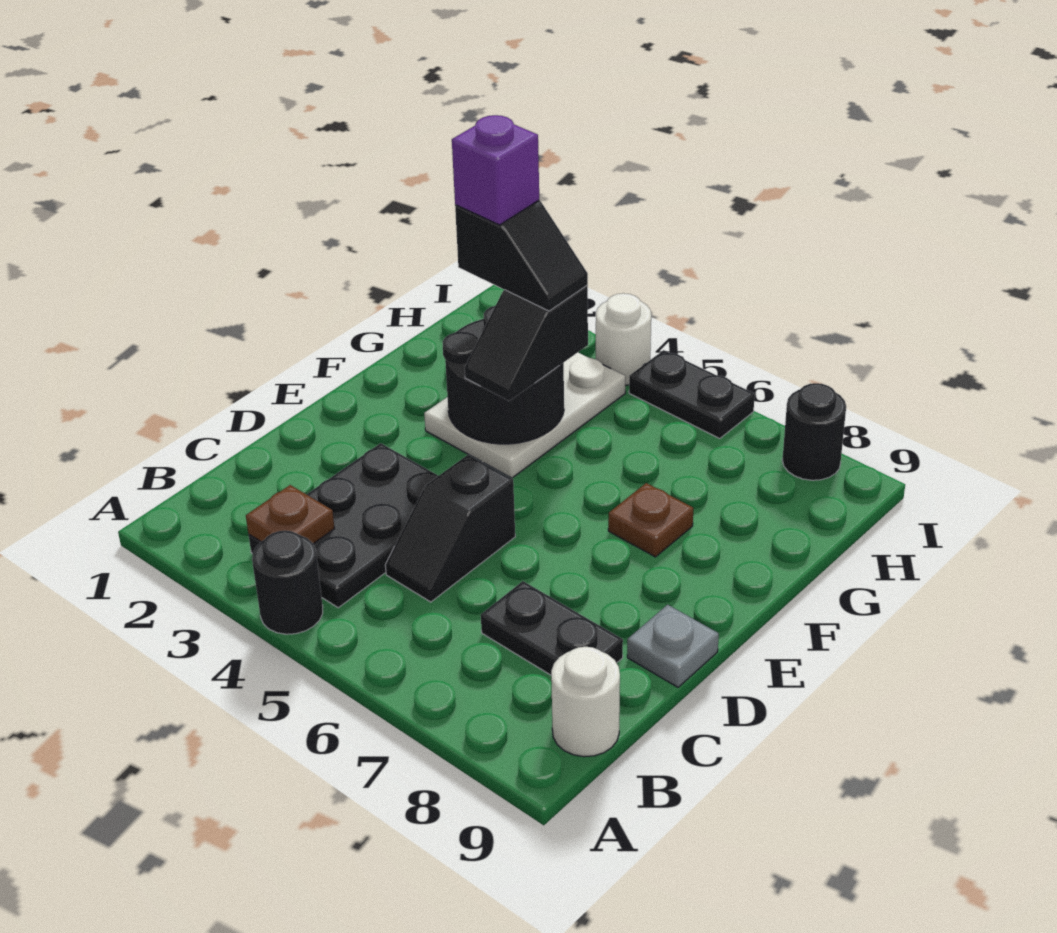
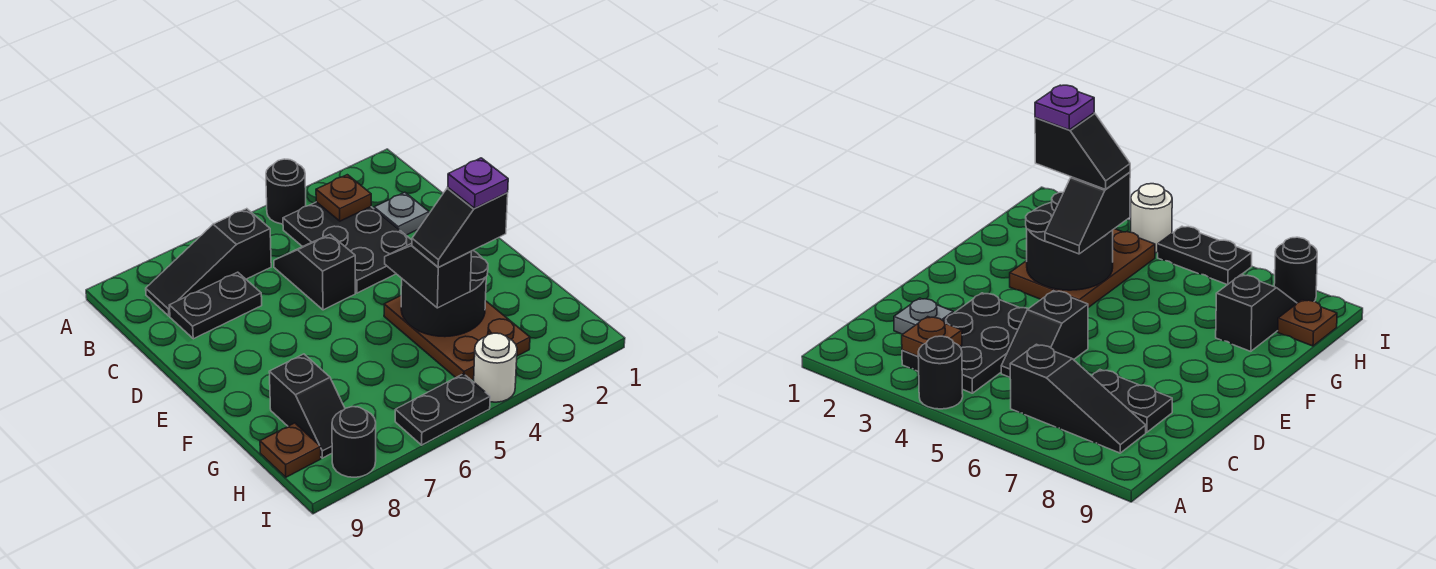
none -> black slope B6:B8 level 1 top 6
white round brick B9 level 1 -> none
grey plate D9 level 1 -> grey plate C2 level 1
white plate F3:H4 level 1 -> brown plate F3:H4 level 1
brown plate F7 level 1 -> brown plate H9 level 1
purple brick G3 level 5 -> purple plate G3 level 5
none -> black slope G8:H8 level 1 top G

